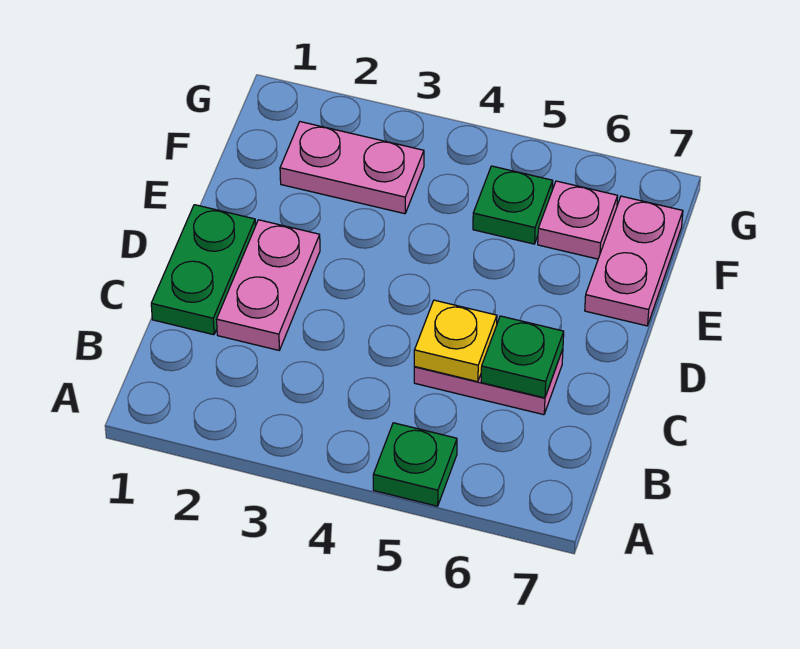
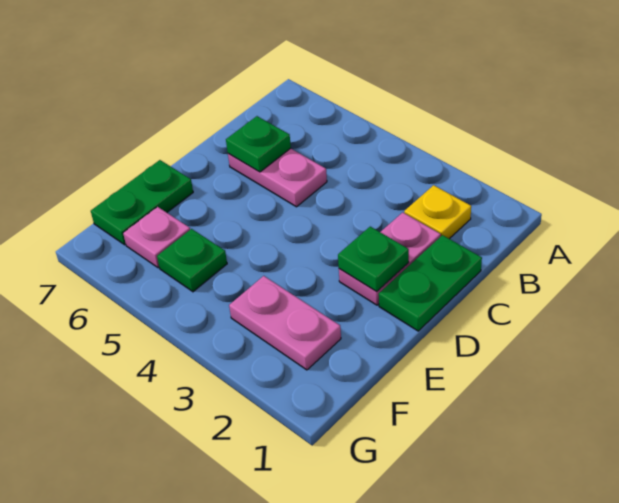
green plate A5 level 1 -> green plate D2 level 2
yellow plate C5 level 2 -> yellow plate B2 level 1
pink plate E7:F7 level 1 -> green plate E7:F7 level 1

